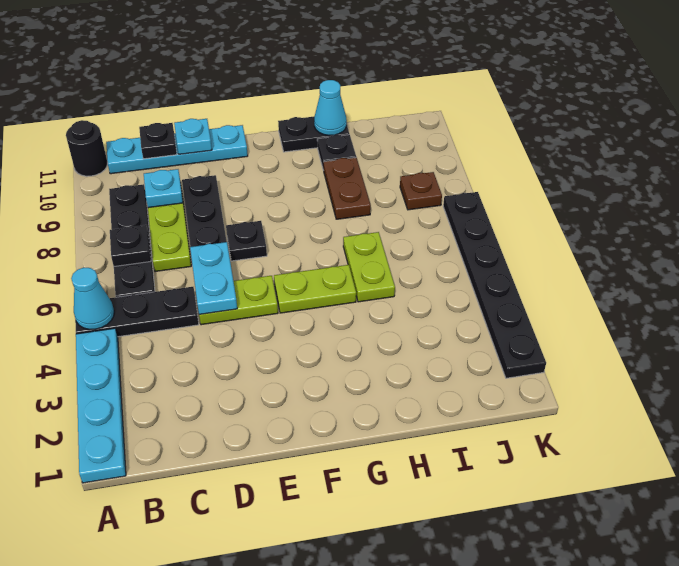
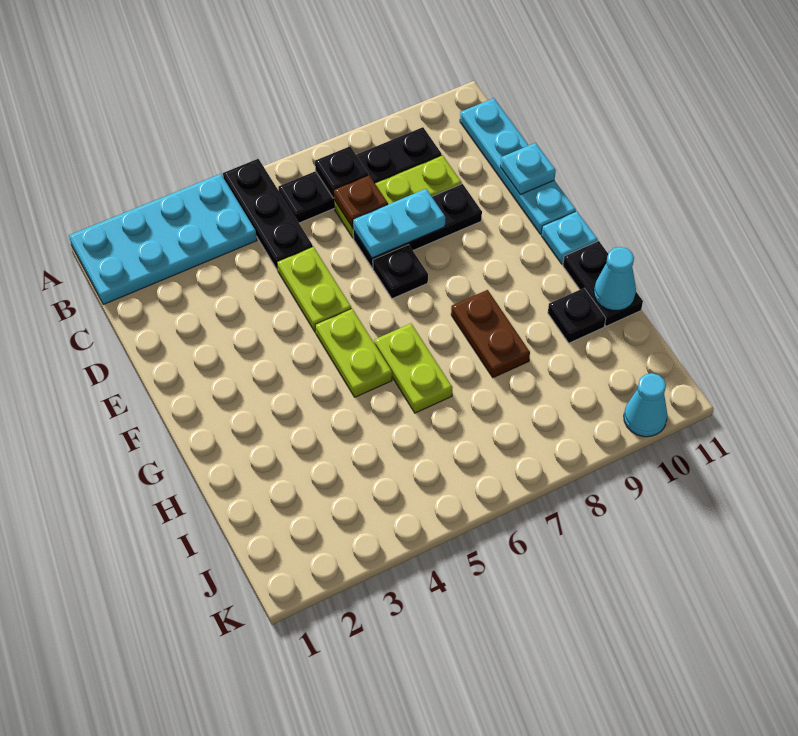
cyan plate A1:A4 level 1 -> cyan plate A1:B4 level 1
cyan cone A5 level 2 -> cyan cone K10 level 1
black round brick A11 level 1 -> none
cyan plate C9 level 2 -> cyan plate F11 level 1
black plate C11 level 2 -> none
cyan plate D5:D6 level 2 -> cyan plate D7:D8 level 2
lime plate H5:H6 level 1 -> lime plate G6:H6 level 1
brown plate H8:H9 level 1 -> brown plate G8:H8 level 1
brown plate J8 level 1 -> brown plate C7 level 2
black plate K2:K7 level 1 -> none

